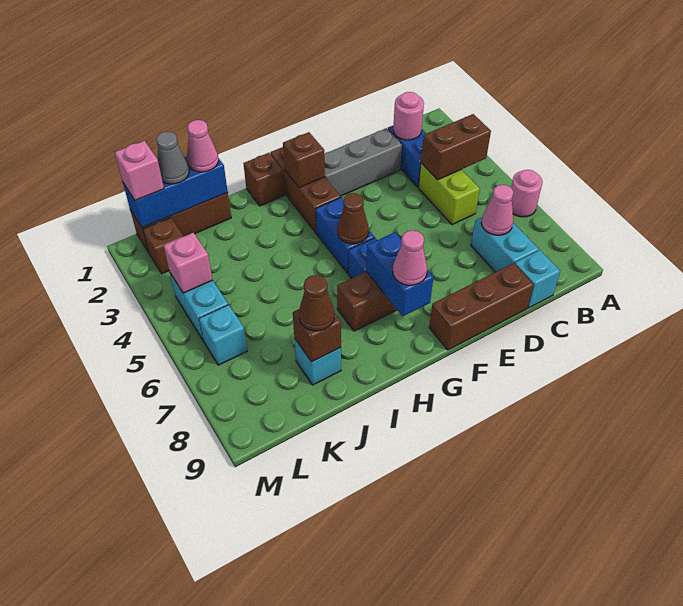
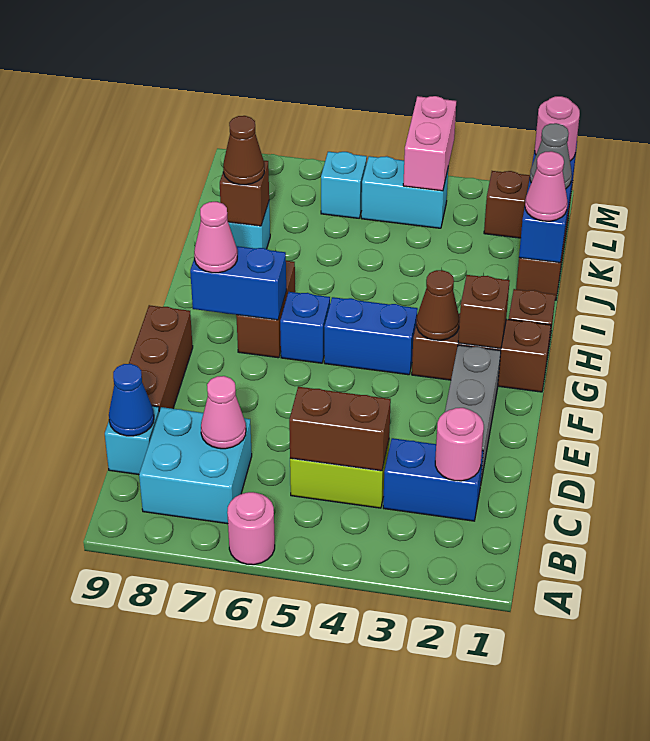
brown brick B4:C4 level 2 -> brown brick C4:C5 level 2
cyan brick C7:C8 level 1 -> cyan brick B7:C8 level 1
none -> blue cone C9 level 2
brown cone G5 level 2 -> brown cone G3 level 2
pink brick L1 level 3 -> pink round brick L1 level 3
pink brick L4 level 2 -> pink brick L4:M4 level 2

